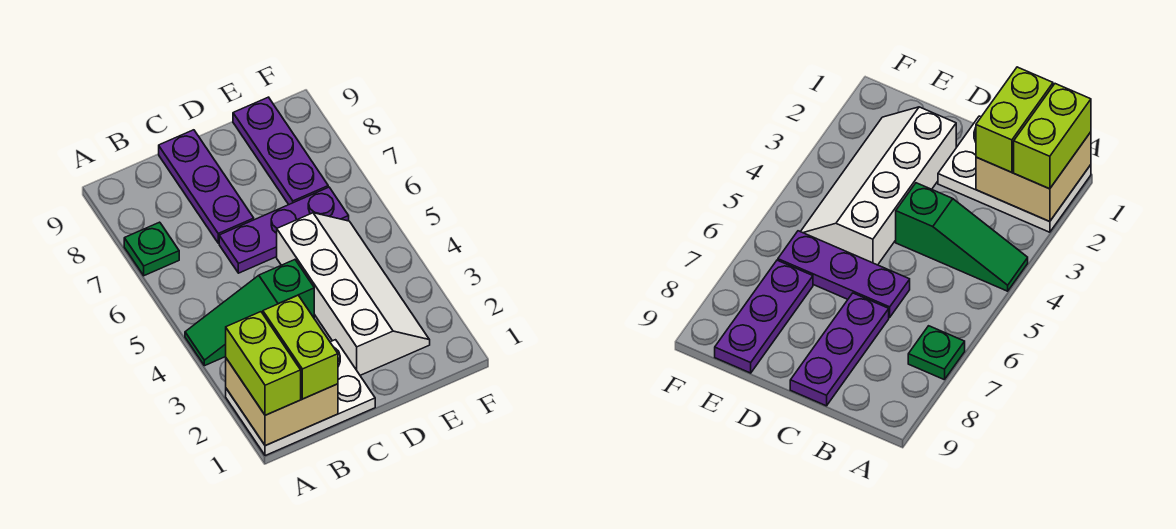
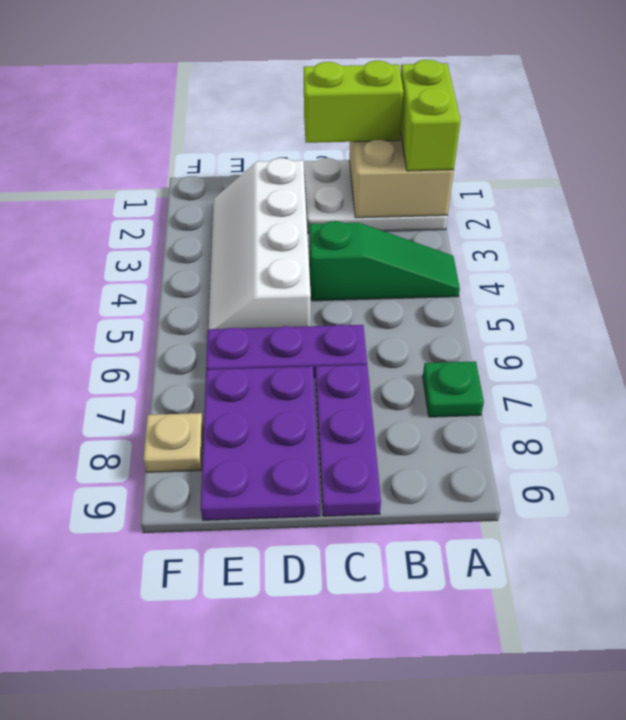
lime brick B1:B2 level 3 -> lime brick B1:C1 level 3
purple plate E7:E9 level 1 -> purple plate D7:E9 level 1
none -> tan plate F8 level 1

